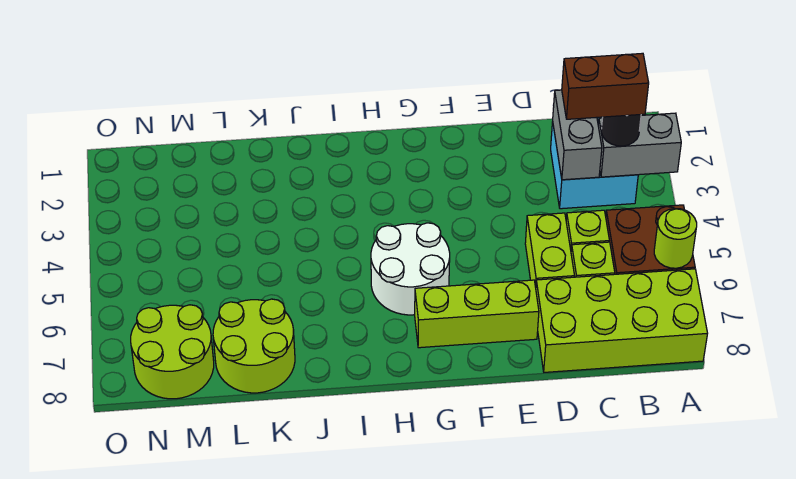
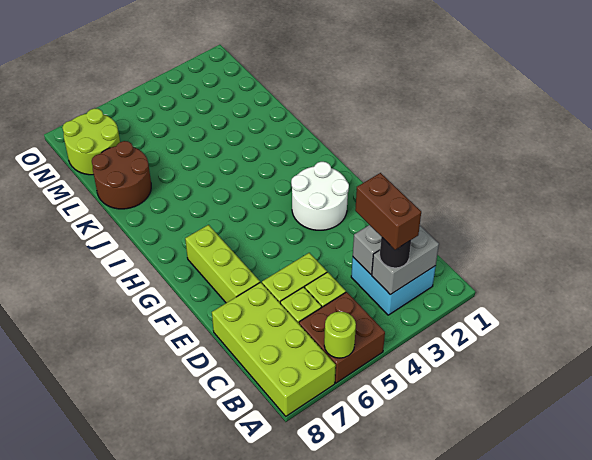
grey brick A3:B3 level 2 -> grey brick B2:B3 level 2
white round brick G5:H6 level 1 -> white round brick F2:G3 level 1
lime round brick K7:L8 level 1 -> brown round brick K7:L8 level 1

